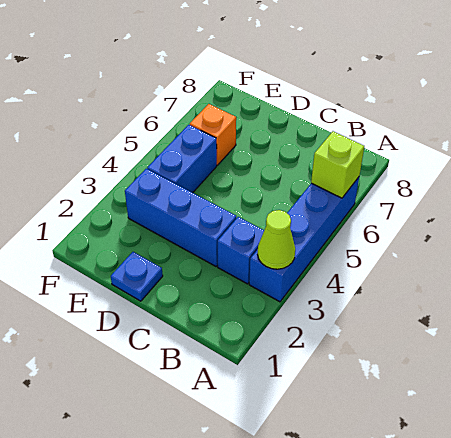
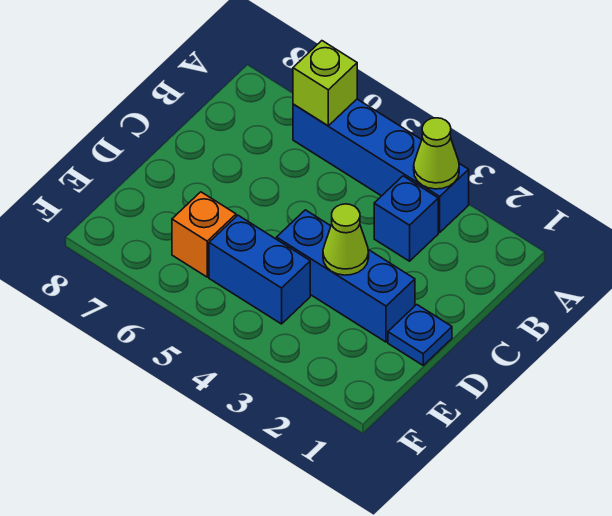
blue brick C3:E3 level 1 -> blue brick D2:D4 level 1
none -> lime cone D3 level 2

